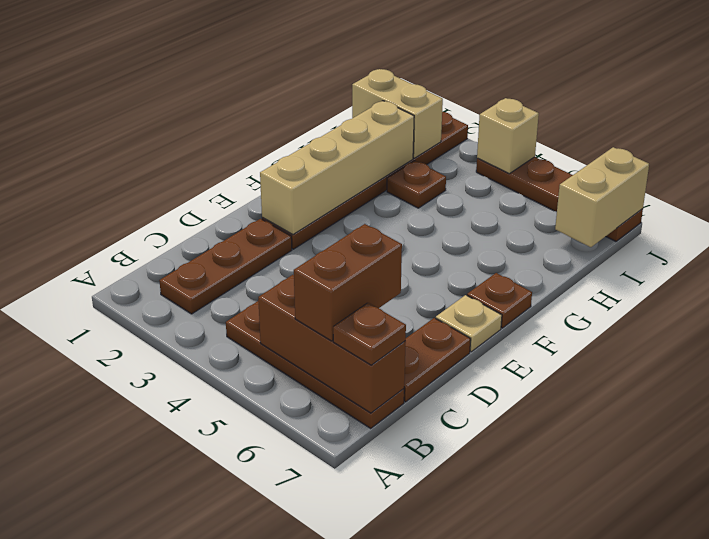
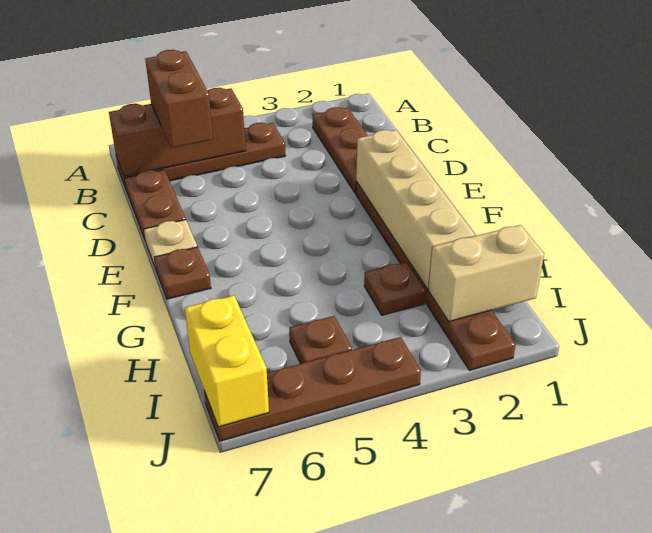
brown plate B7 level 3 -> brown plate I5 level 1
tan brick I7:J7 level 2 -> yellow brick I7:J7 level 2
tan brick J4 level 2 -> none

